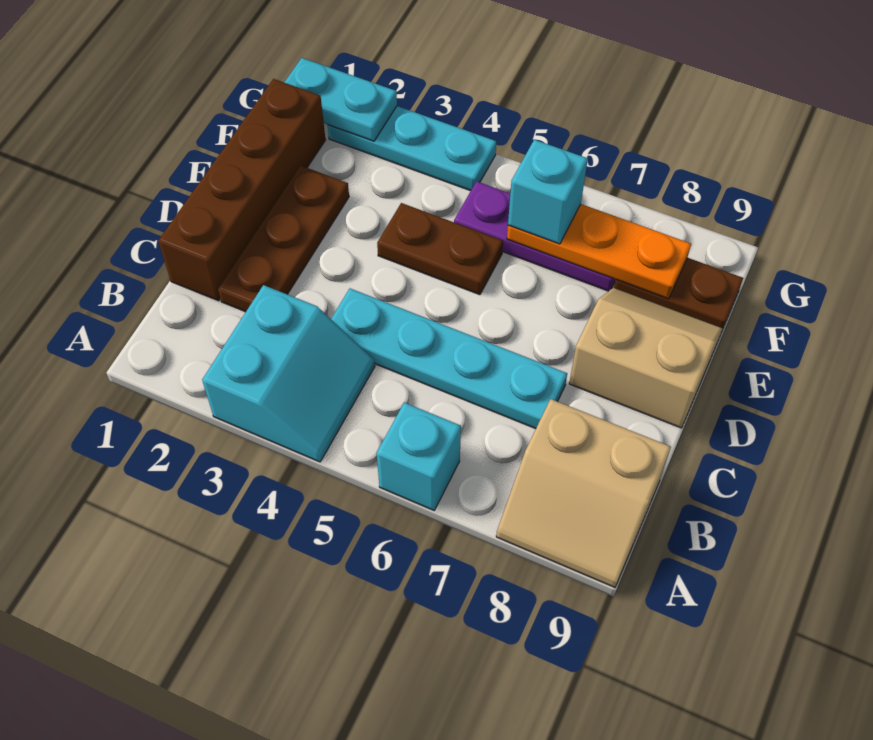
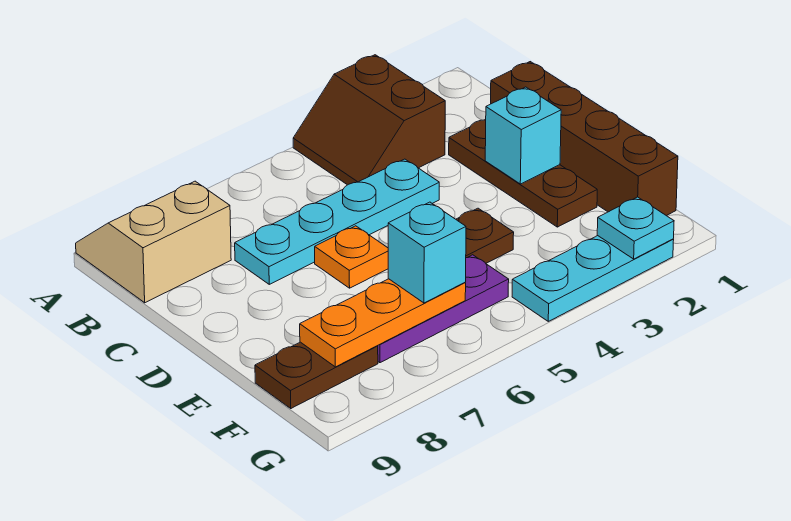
cyan slope A3:B4 level 1 top 3 -> brown slope A3:B4 level 1 top 3
cyan brick A6 level 1 -> cyan brick D2 level 2
none -> orange plate D6 level 1
tan slope D8:E9 level 1 top D -> none
cyan plate G1:G2 level 2 -> cyan plate G2 level 2

